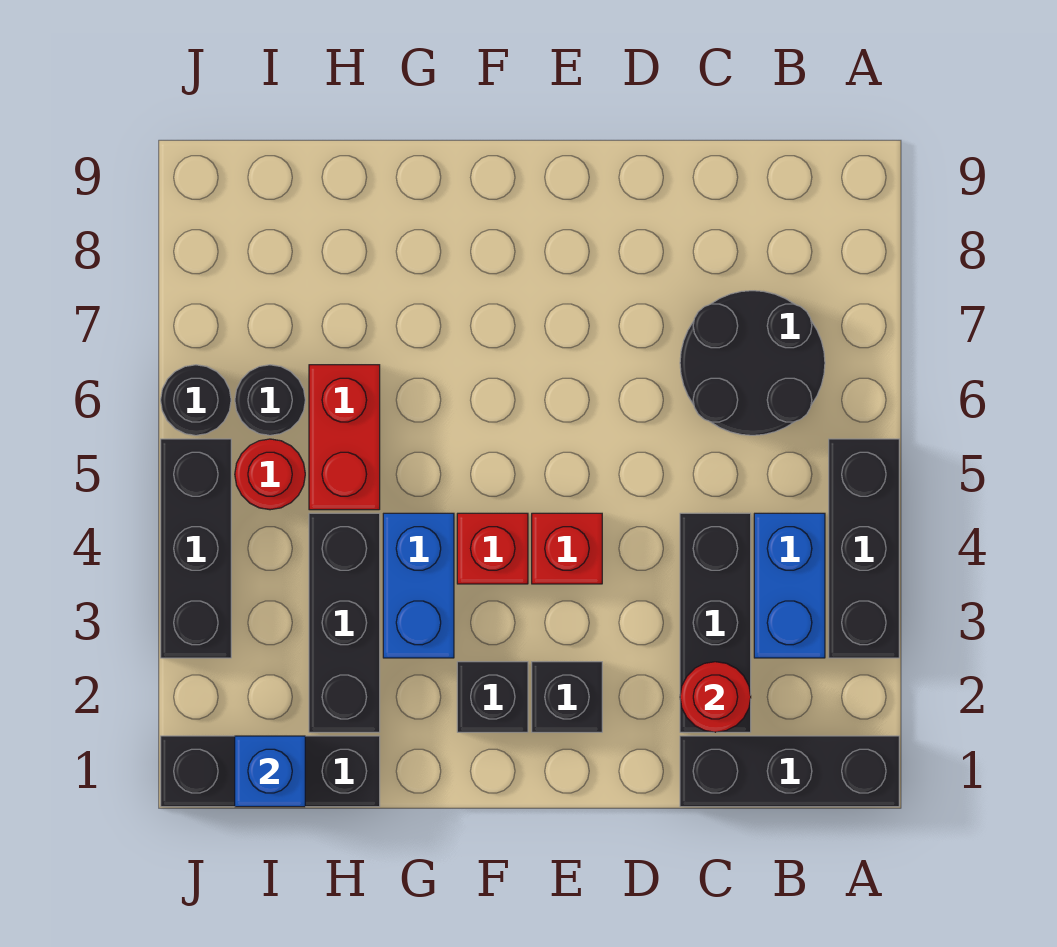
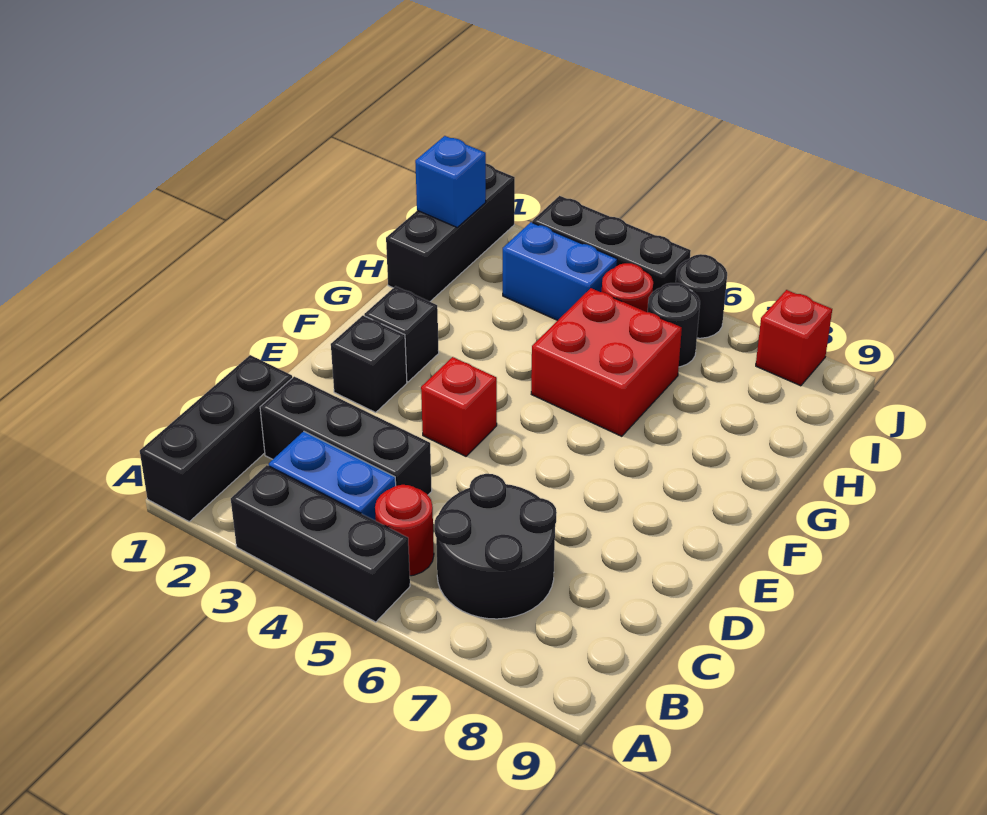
red round brick C2 level 2 -> red round brick B5 level 1
red brick F4 level 1 -> red brick J8 level 1
blue brick G3:G4 level 1 -> blue brick I3:I4 level 1
black brick H2:H4 level 1 -> none
red brick H5:H6 level 1 -> red brick G5:H6 level 1

